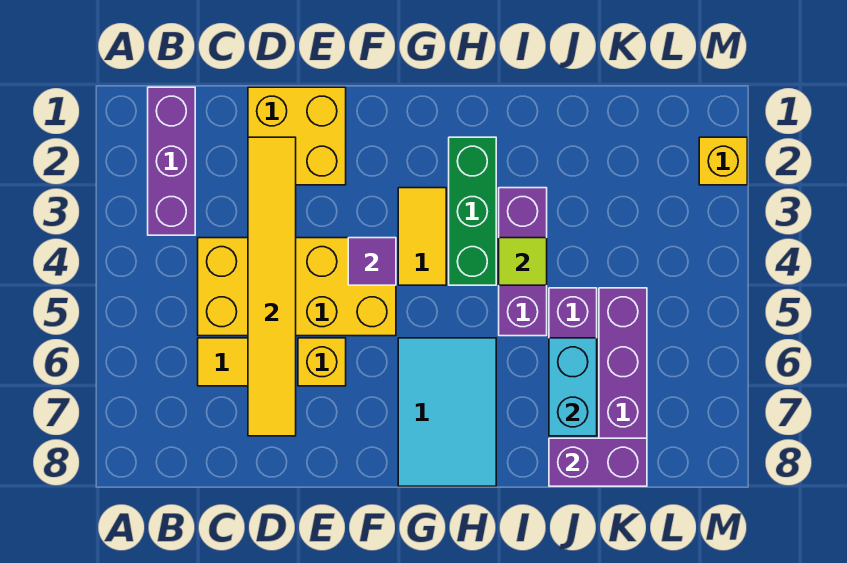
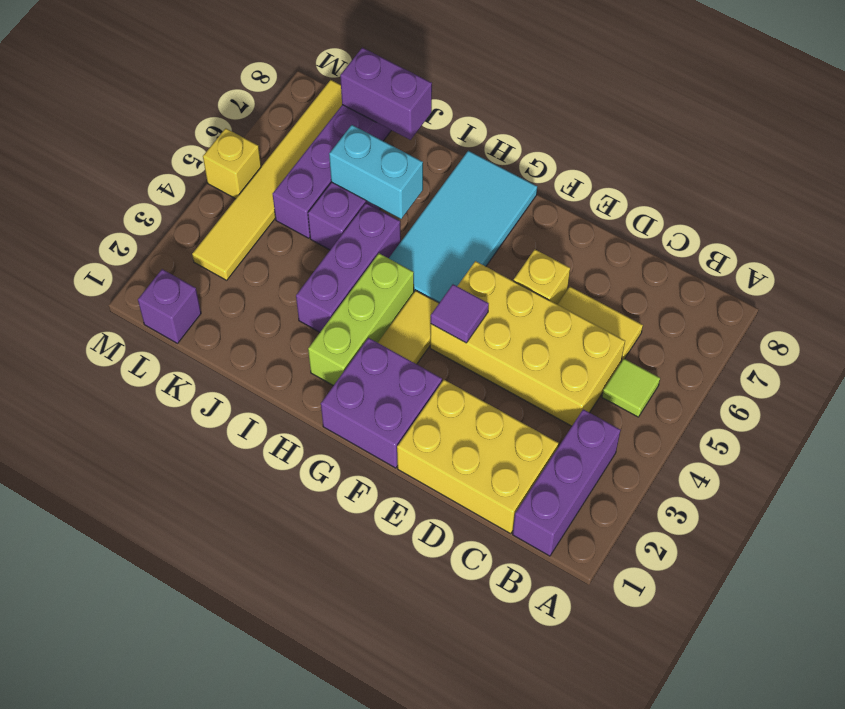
yellow brick D1:E2 level 1 -> yellow brick C1:E2 level 1
yellow tile D2:D7 level 2 -> yellow tile L3:L8 level 1
none -> purple brick F1:G2 level 1
cyan tile G6:H8 level 1 -> cyan tile G5:H8 level 1
green brick H2:H4 level 1 -> lime brick H2:H4 level 1
lime tile I4 level 2 -> lime tile B5 level 1
cyan brick J6:J7 level 2 -> cyan brick I6:J6 level 2
none -> purple brick L1 level 1
yellow brick M2 level 1 -> yellow brick M5 level 1

